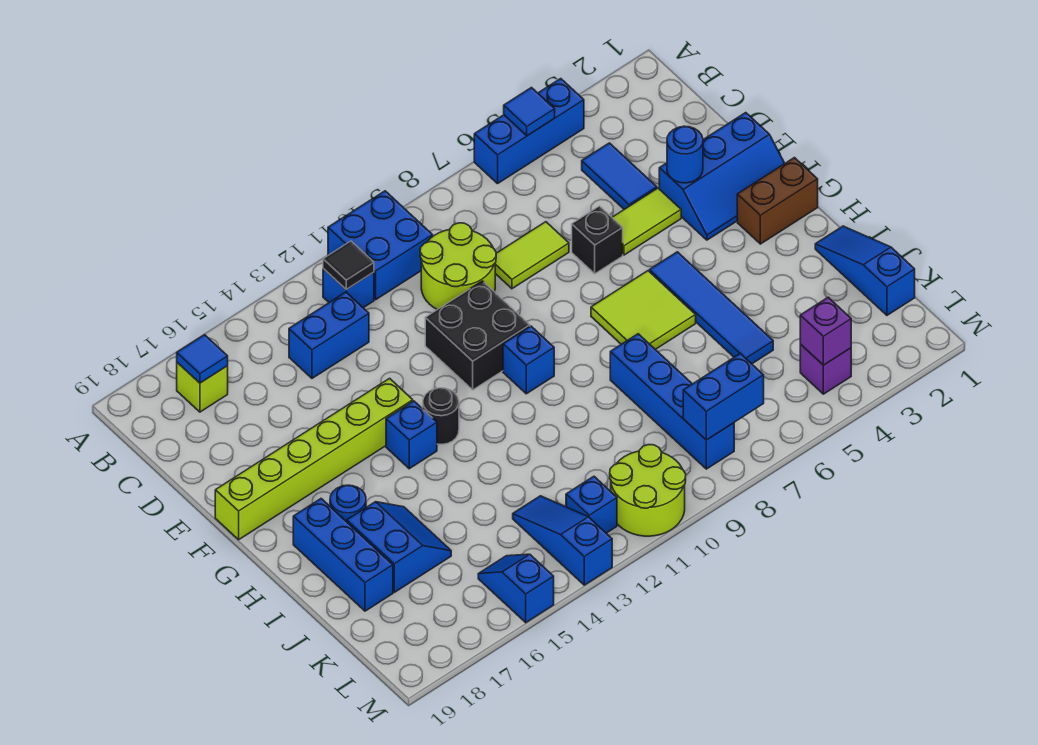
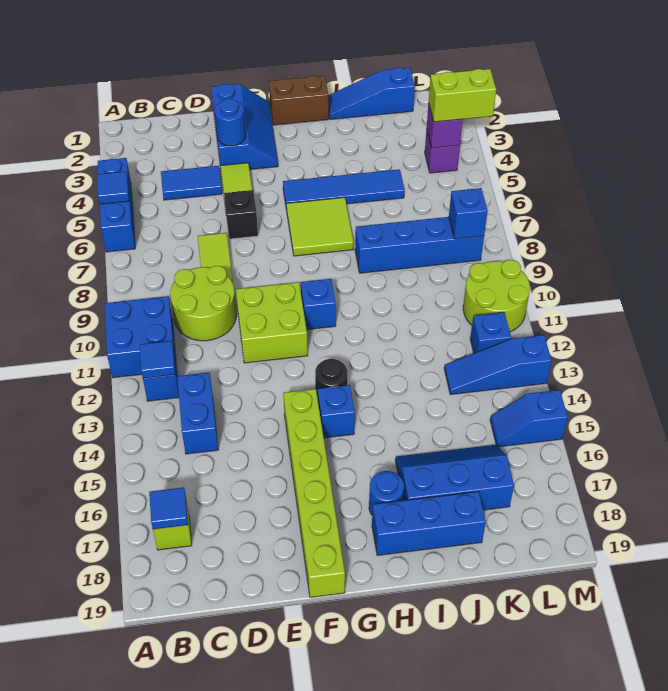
black tile B12 level 2 -> blue tile B12 level 2
black brick E10:F11 level 1 -> lime brick E10:F11 level 1
brown brick G1:G2 level 1 -> brown brick G1:H1 level 1
blue slope I16:J17 level 1 top 17 -> blue slope I16:K17 level 1 top 17
none -> lime brick L4:M4 level 3
blue brick L7:L8 level 2 -> blue brick L8 level 2

